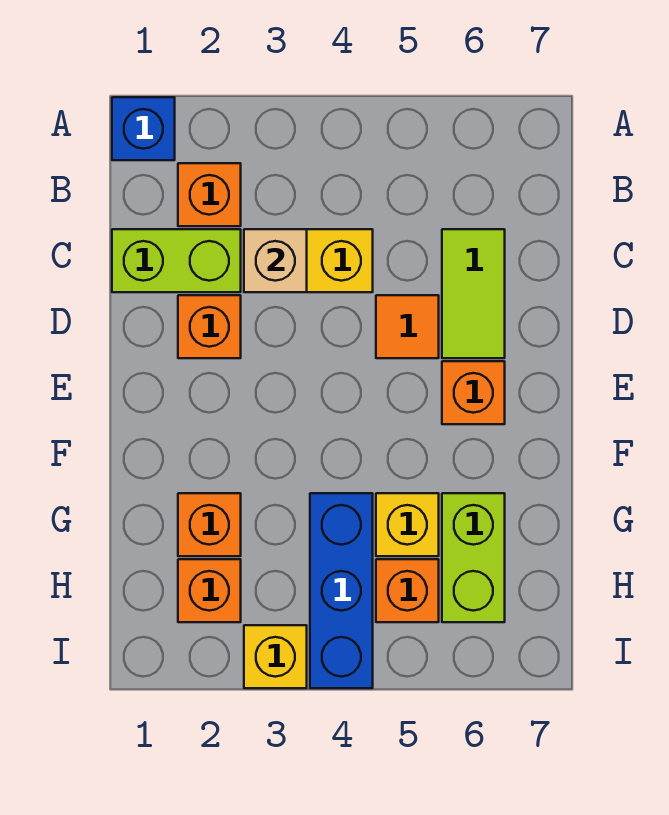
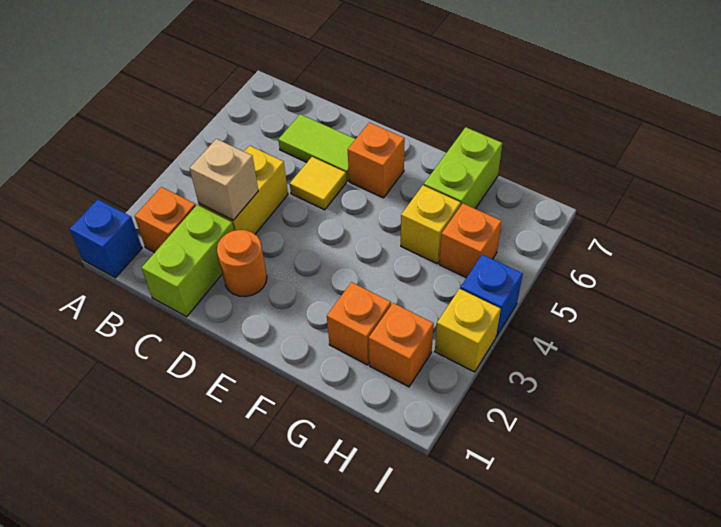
orange brick D2 level 1 -> orange round brick D2 level 1
orange tile D5 level 1 -> yellow tile D5 level 1
blue brick G4:I4 level 1 -> blue brick I4 level 1
lime brick G6:H6 level 1 -> lime brick G6:G7 level 1

